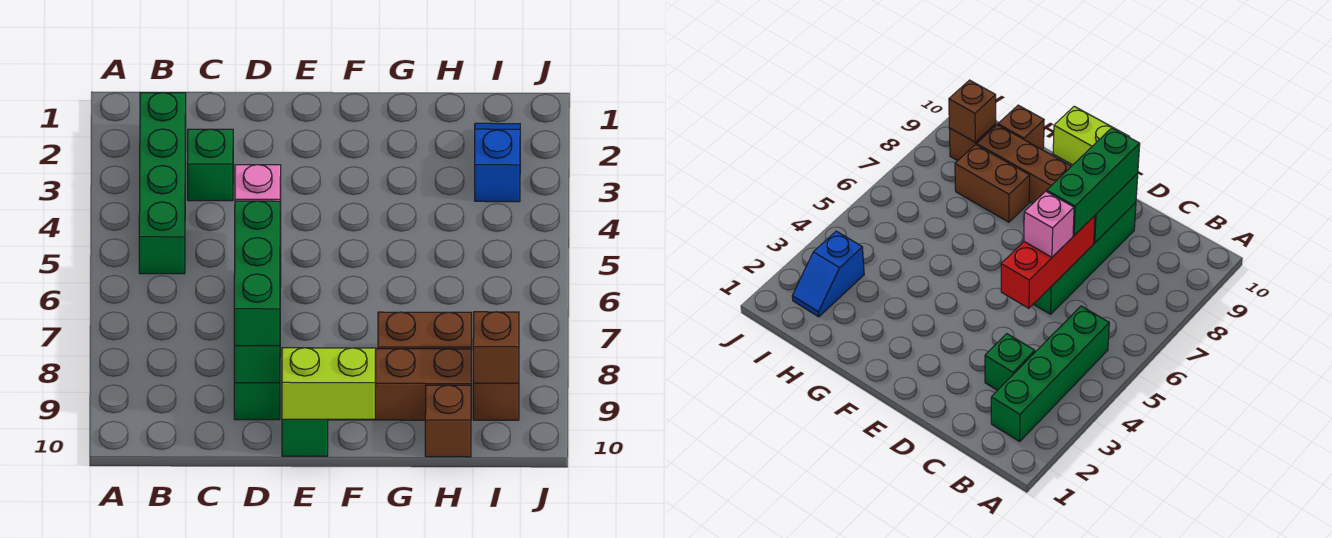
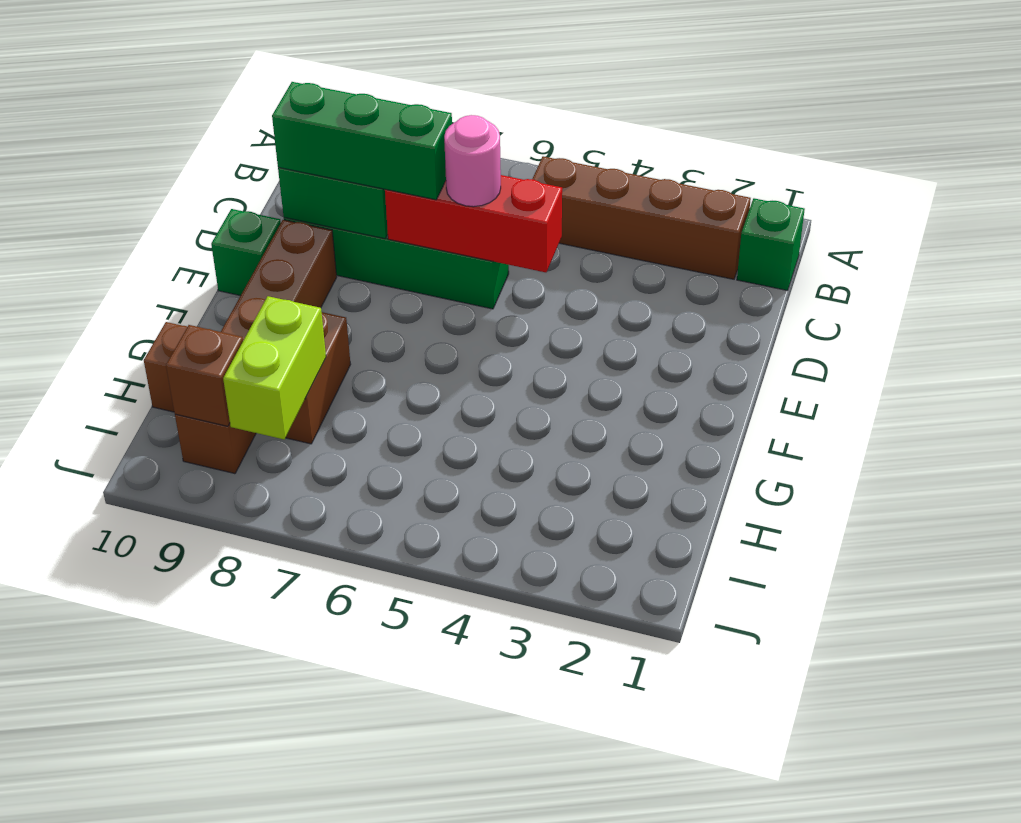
green brick B2:B5 level 1 -> brown brick B2:B5 level 1
green brick C3 level 1 -> green brick B1 level 1
pink brick D6 level 3 -> pink round brick D6 level 3
lime brick E10:F10 level 2 -> lime brick H8:I8 level 2
blue slope I2:I3 level 1 top 3 -> none

